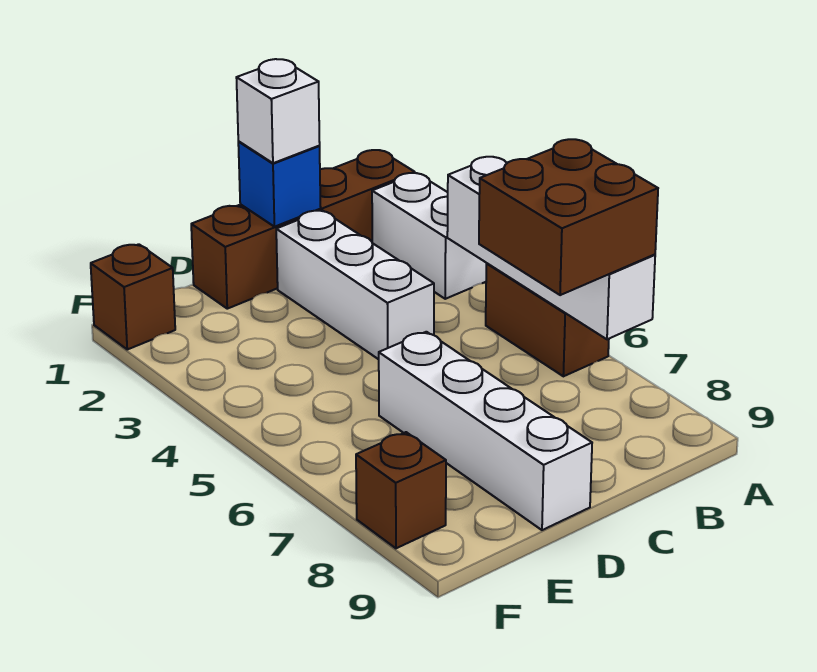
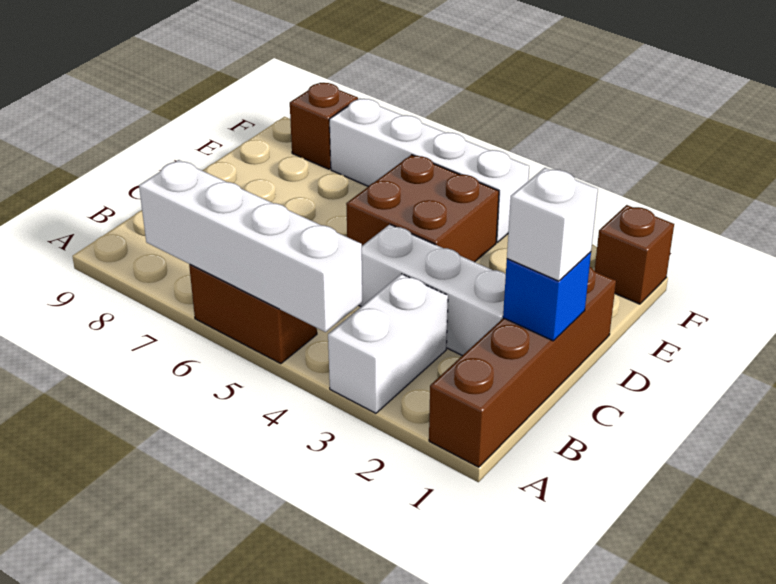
white brick A2:A3 level 1 -> white brick A3:B3 level 1
brown brick A6:B7 level 3 -> brown brick D4:E5 level 1
white brick D6:D9 level 1 -> white brick F4:F7 level 1

